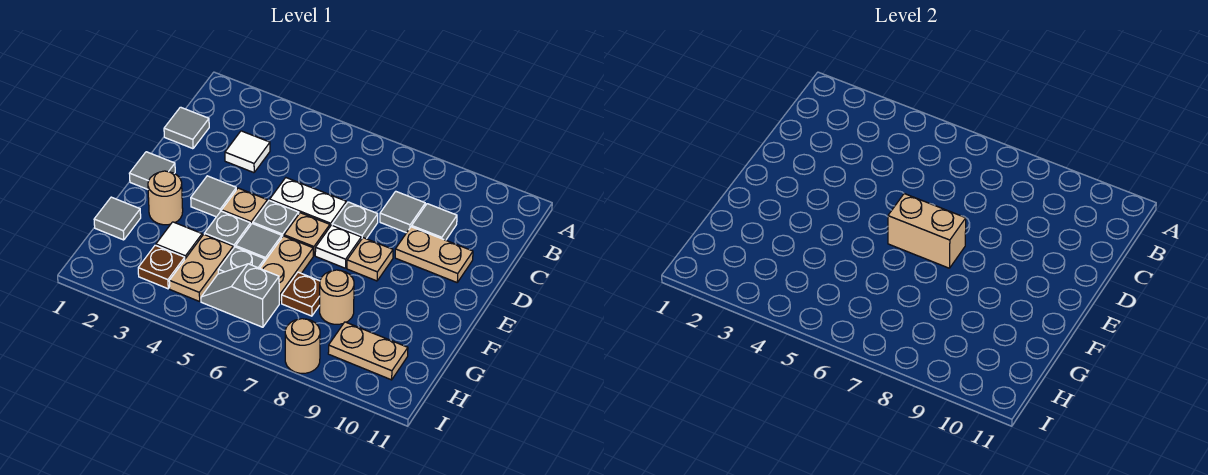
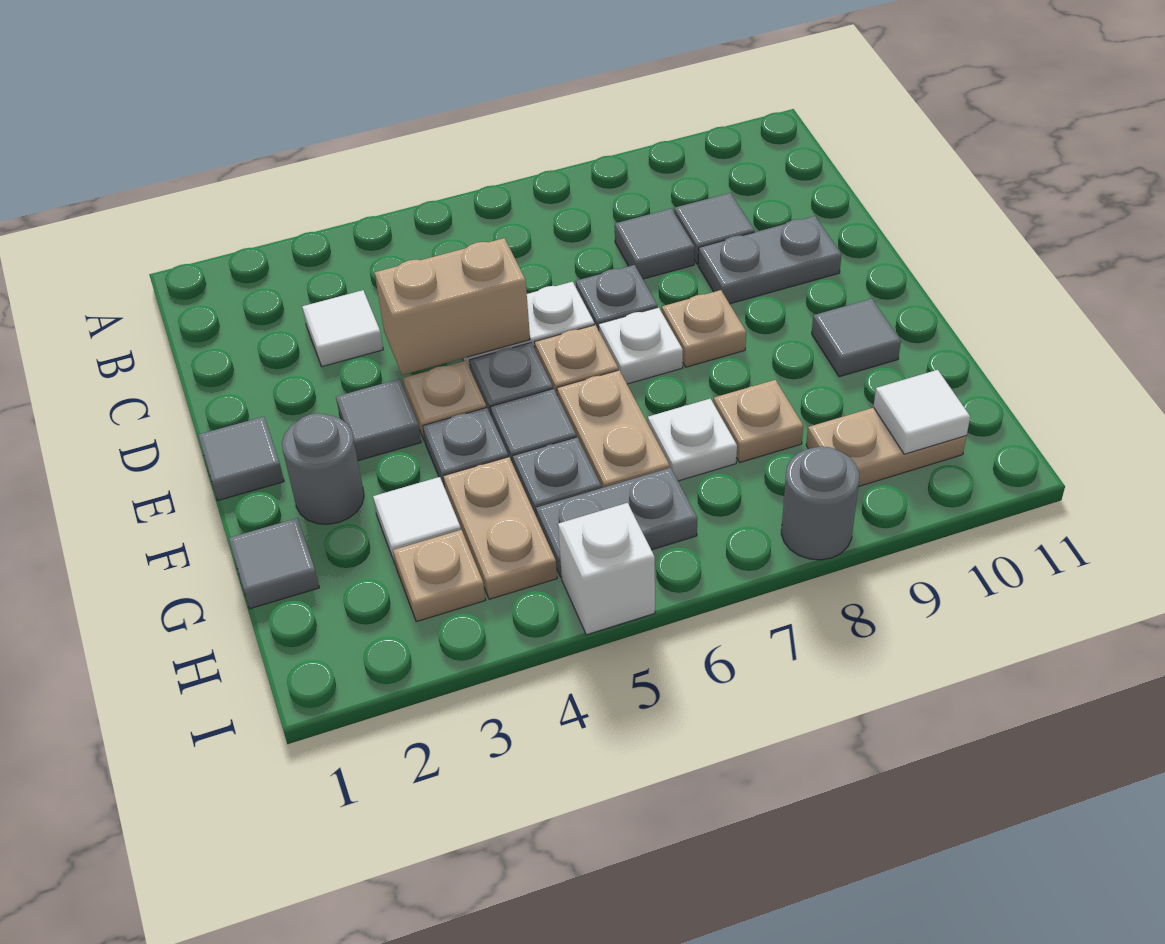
grey tile C1 level 1 -> grey tile F10 level 1
tan plate D9:D10 level 1 -> grey plate D9:D10 level 1
tan brick E6:E7 level 2 -> tan brick D4:D5 level 2
tan round brick F2 level 1 -> grey round brick F2 level 1
brown plate G7 level 1 -> white plate G7 level 1
tan round brick G8 level 1 -> tan plate G8 level 1
brown plate H3 level 1 -> tan plate H3 level 1
grey slope H5:H6 level 1 top 6 -> grey plate H5:H6 level 1
none -> white tile H10 level 2
none -> white brick I5 level 1
tan round brick I8 level 1 -> grey round brick I8 level 1

